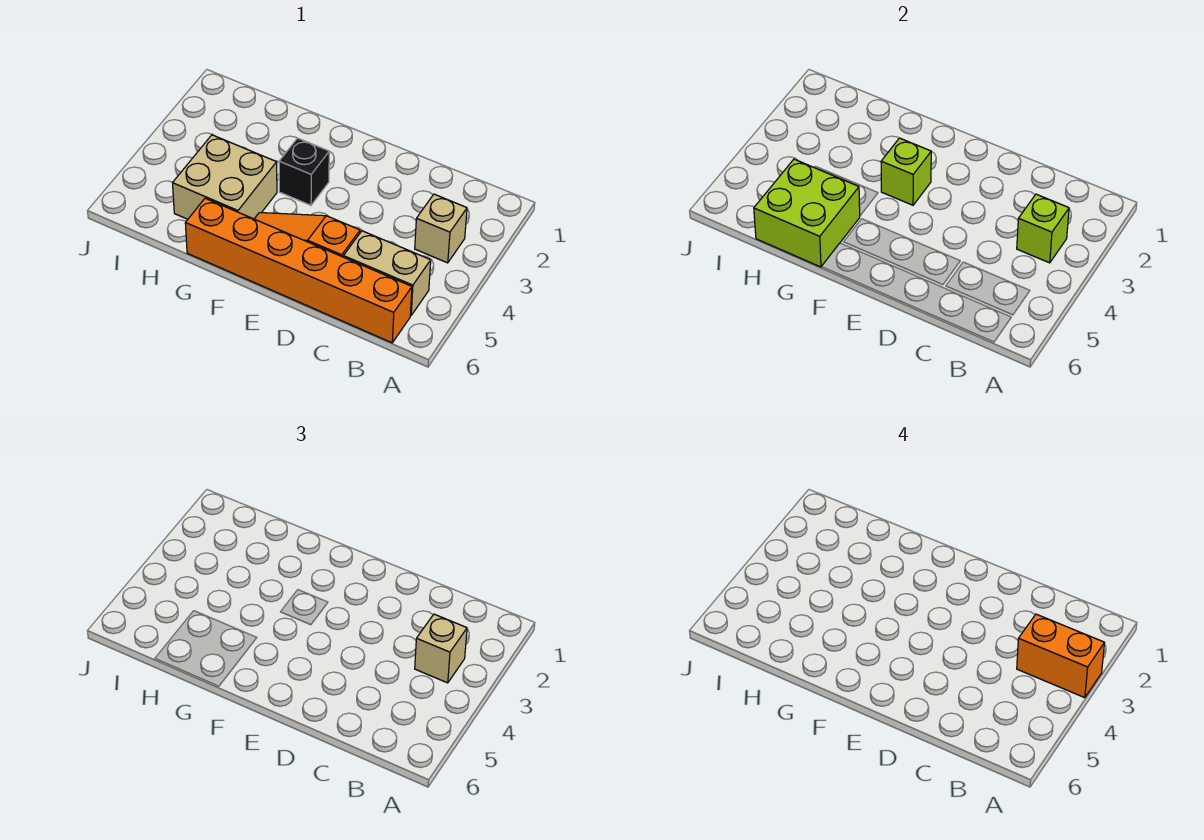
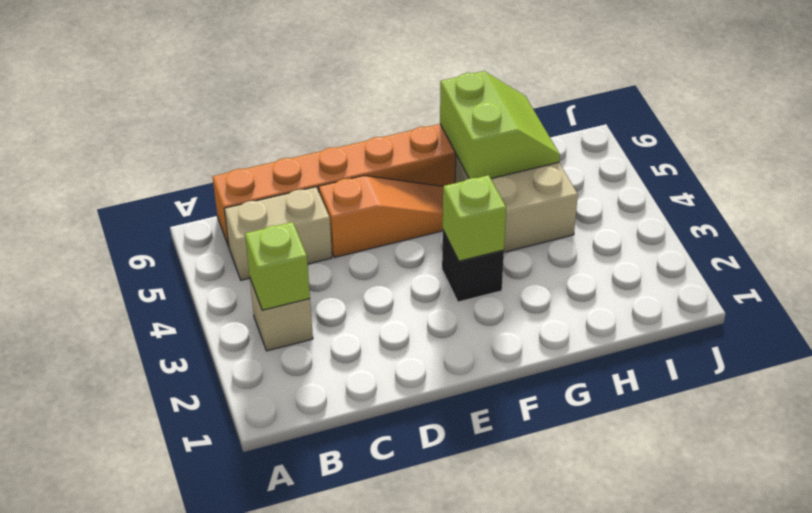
orange brick A3:B3 level 4 -> none
tan brick B3 level 3 -> none
lime brick G5:H6 level 2 -> lime slope G5:H6 level 2 top G

